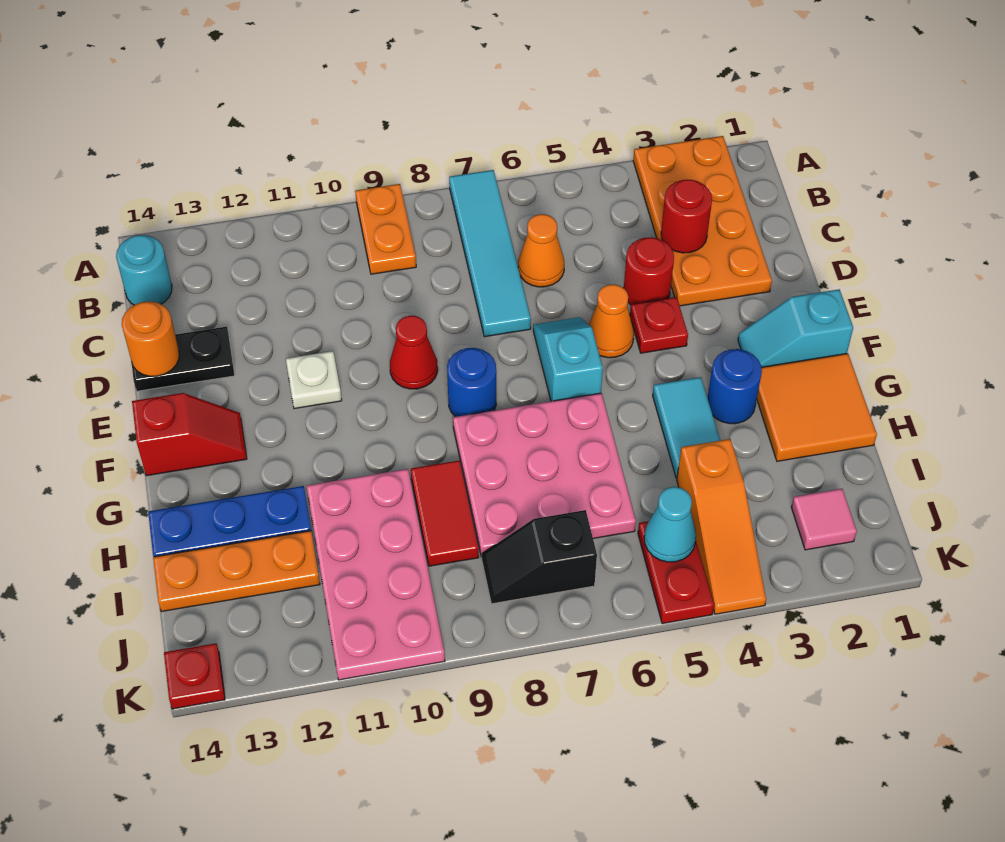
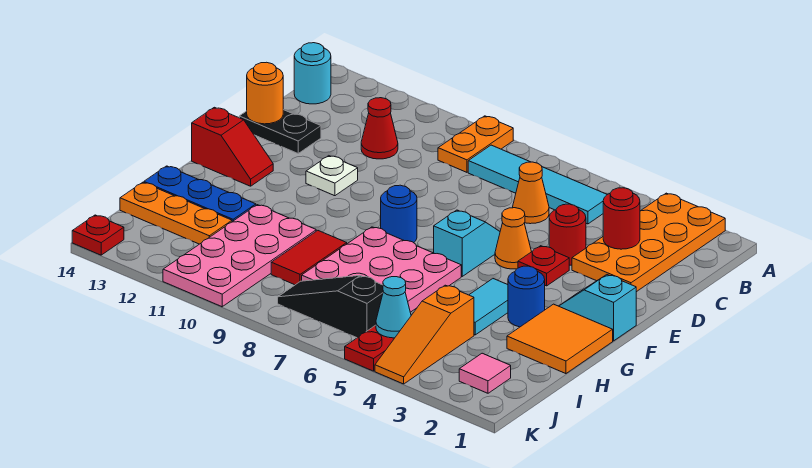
cyan tile A7:D7 level 1 -> cyan tile B5:B8 level 1
red cone E9 level 1 -> red cone C11 level 1
black slope J7:J8 level 1 top 7 -> black slope J6:J8 level 1 top 6

